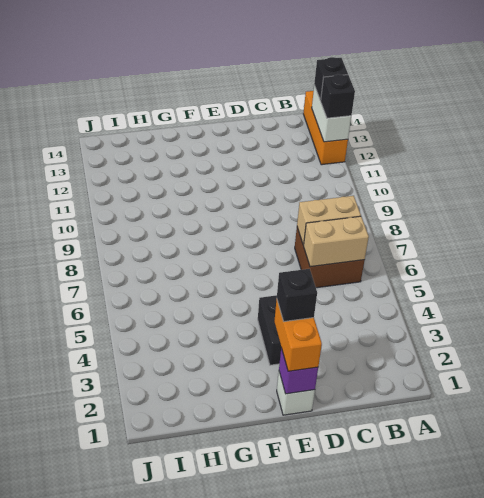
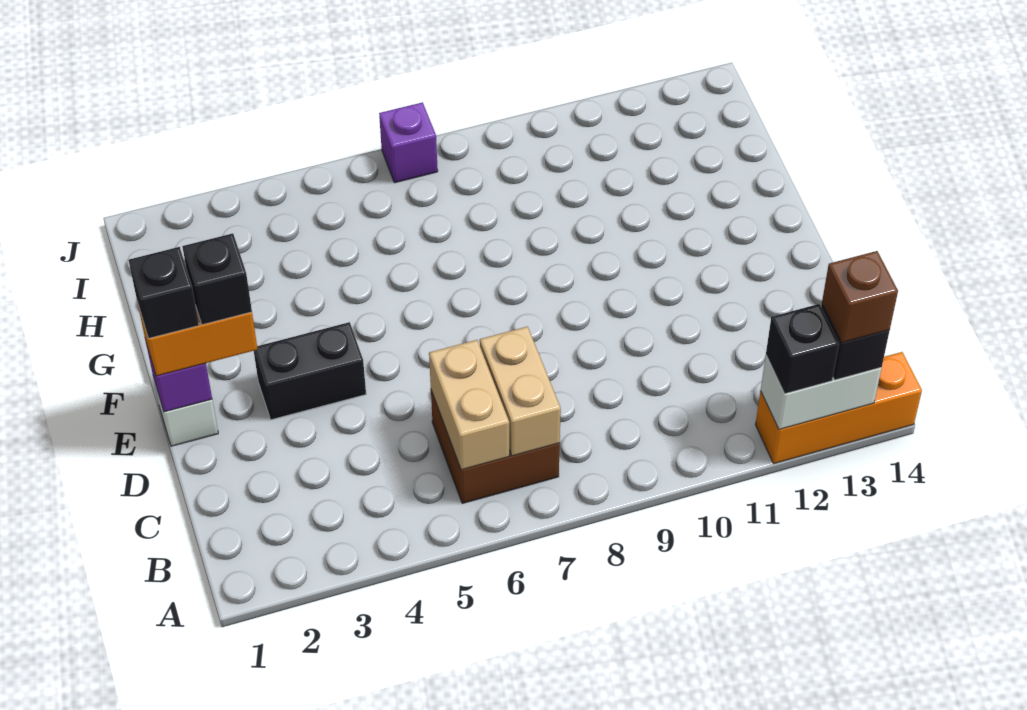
none -> brown brick A13 level 4
none -> black brick E1 level 4
none -> purple brick J7 level 1

